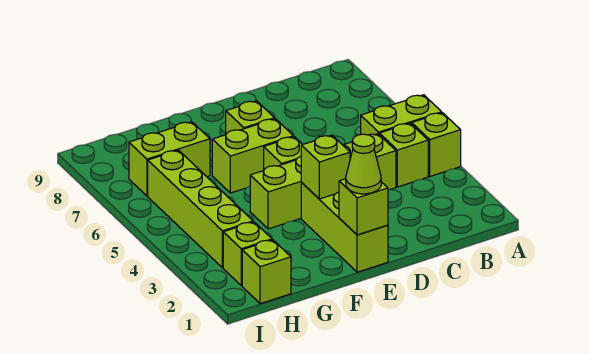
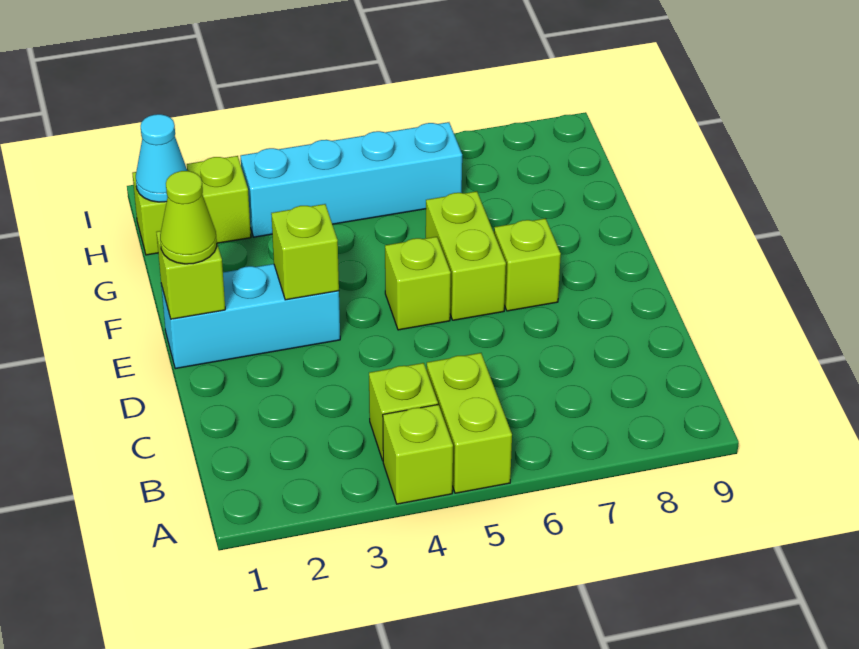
lime brick C4:F4 level 1 -> none
lime brick E1:E3 level 1 -> cyan brick E1:E3 level 1
lime brick G7:H7 level 1 -> none
none -> cyan cone H1 level 2
lime brick H3:H6 level 1 -> cyan brick H3:H6 level 1

